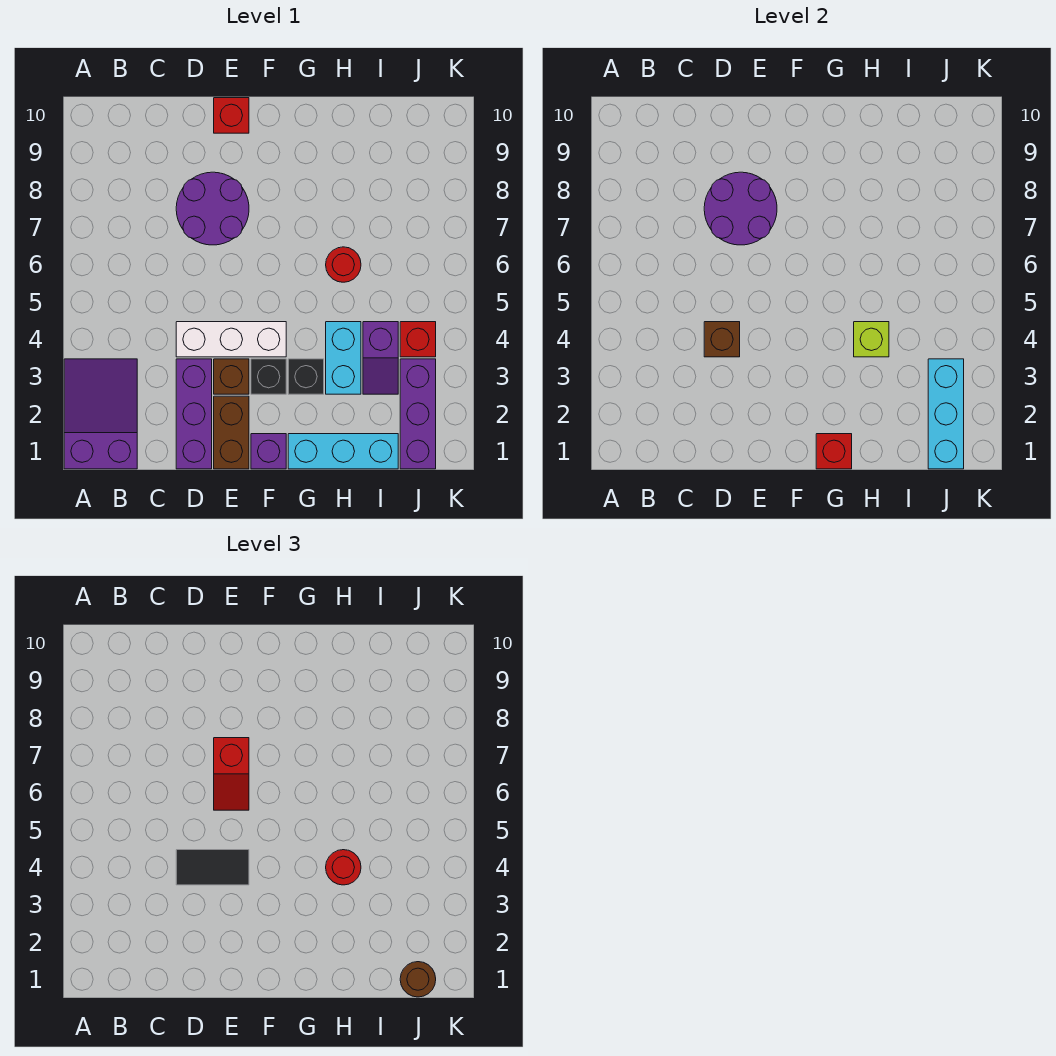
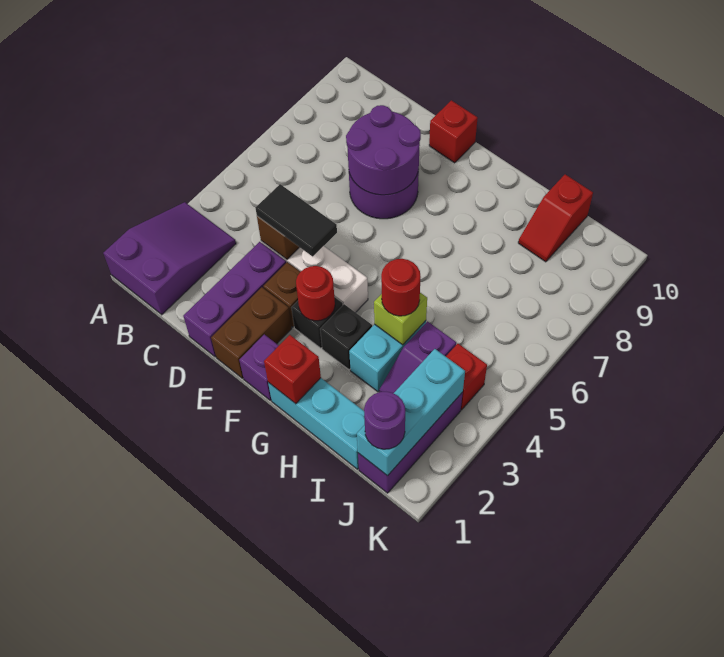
red slope E6:E7 level 3 top 7 -> red slope I9:I10 level 1 top 10
red round brick H6 level 1 -> red round brick F3 level 2
brown round brick J1 level 3 -> purple round brick J1 level 3

